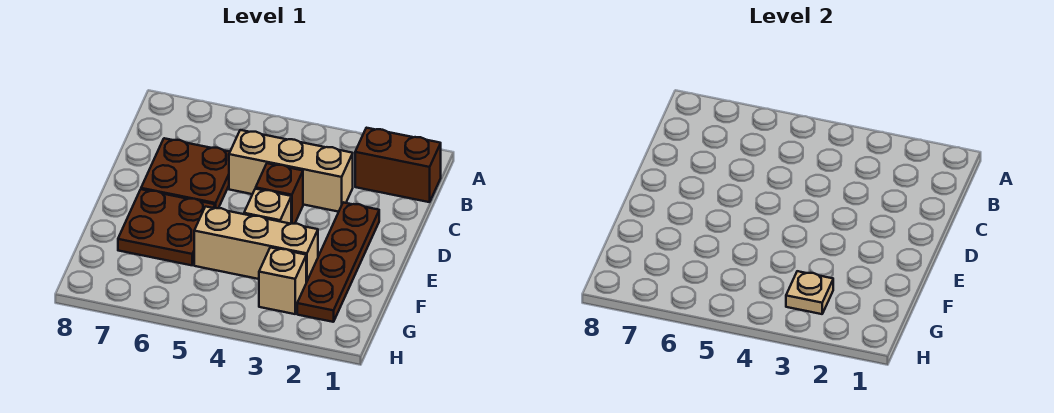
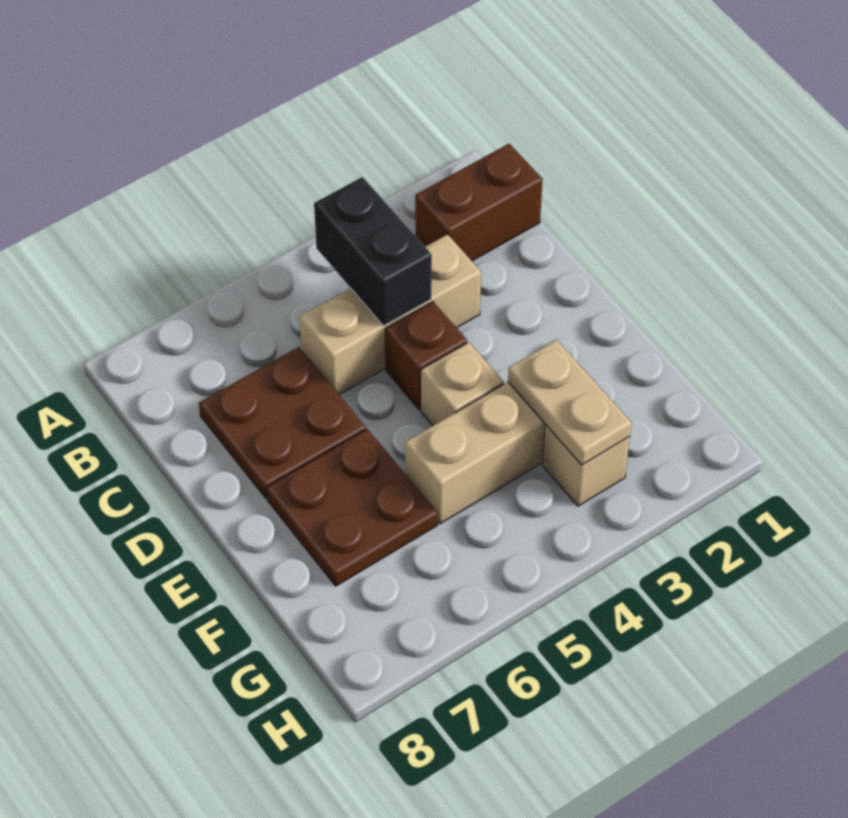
none -> black brick B4:C4 level 2
brown plate D2:G2 level 1 -> none
tan plate G3 level 2 -> tan plate F3:G3 level 2

